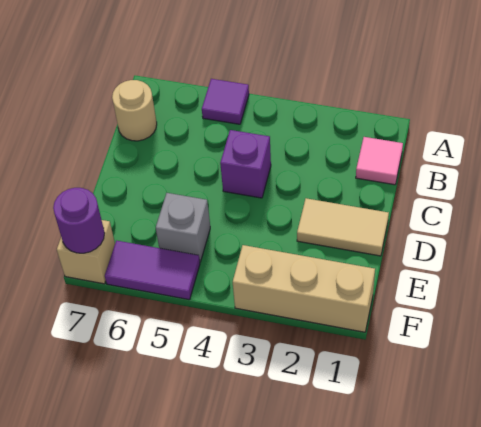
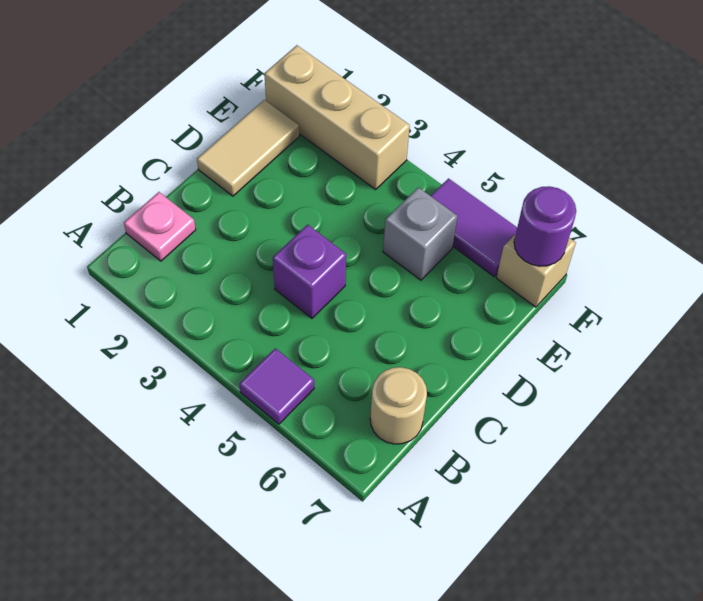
pink tile B1 level 1 -> pink plate B1 level 1
tan tile D1:D2 level 1 -> tan tile D1:E1 level 1

